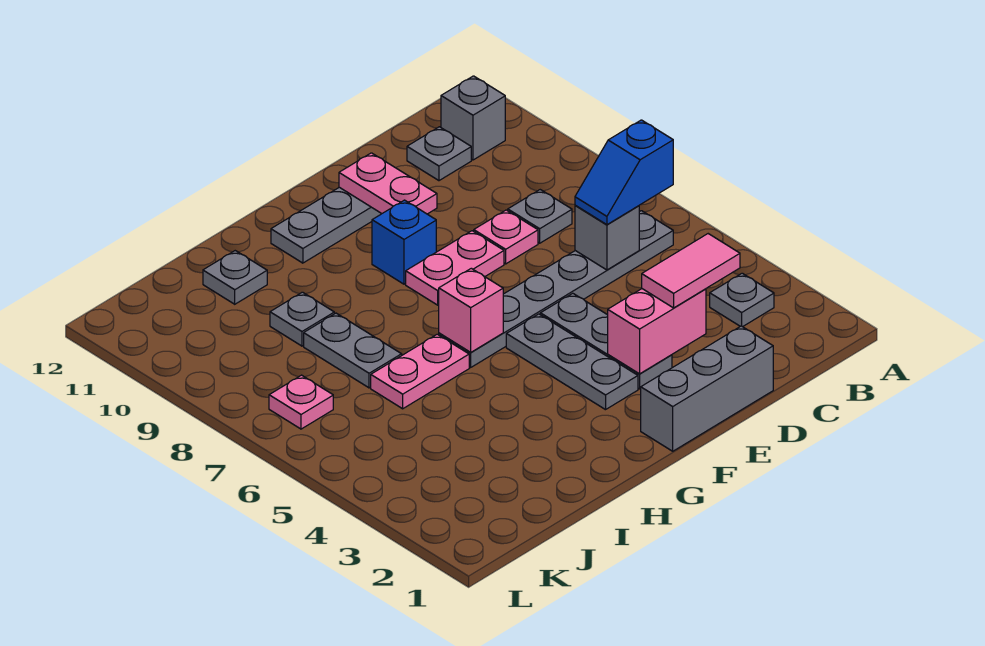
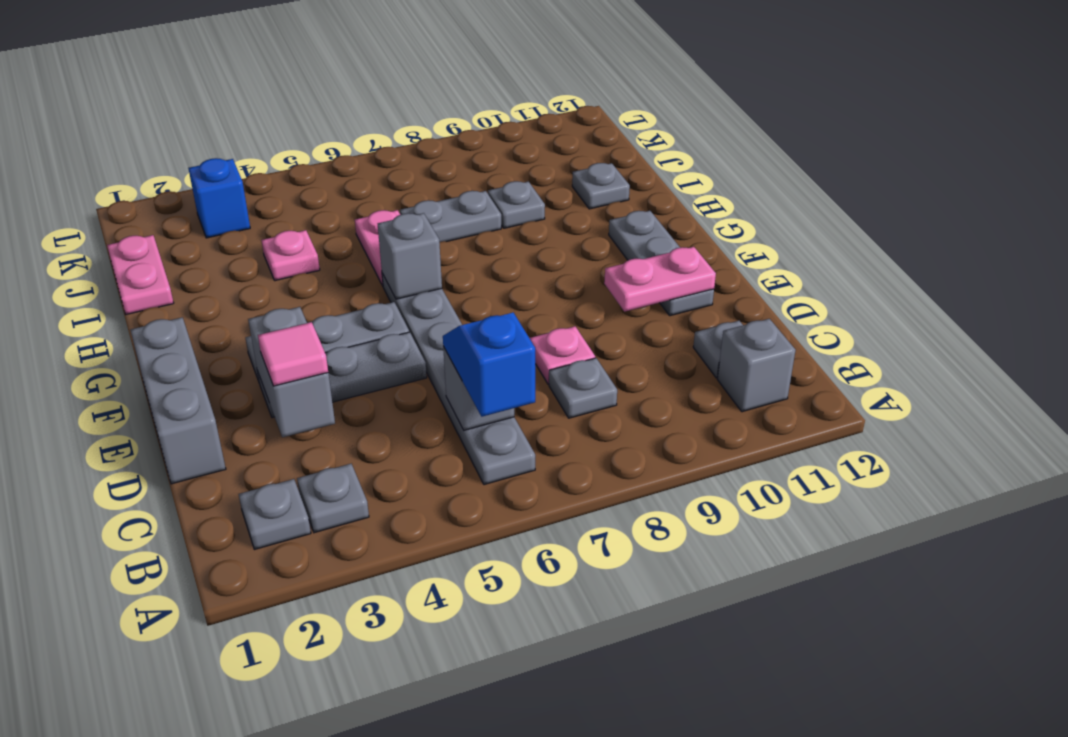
none -> grey plate B2 level 1
pink tile C3:D3 level 3 -> pink tile D3 level 3
pink brick D3:E3 level 2 -> grey brick D3:E3 level 2
pink plate E8:F8 level 1 -> pink plate I1:J1 level 1
blue brick F9 level 1 -> blue brick K3 level 1
pink brick G6 level 2 -> grey brick G6 level 2
pink plate K7 level 1 -> pink plate I4 level 1

